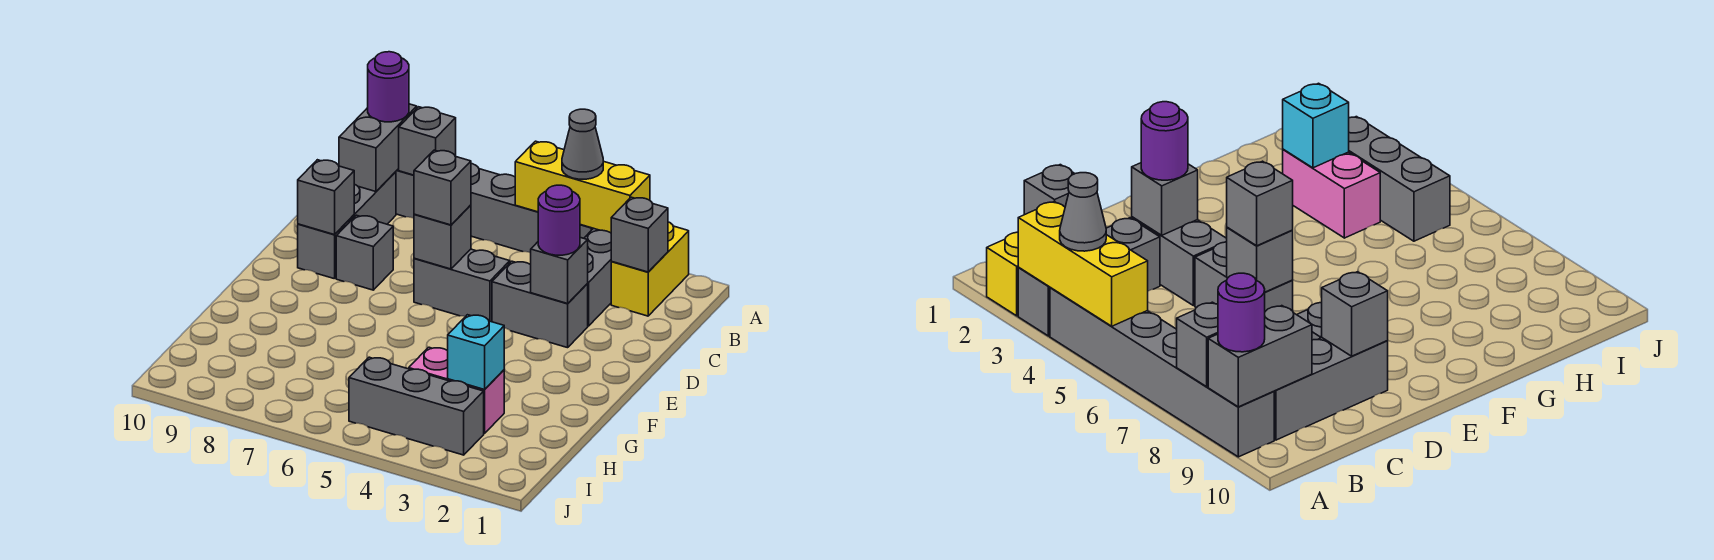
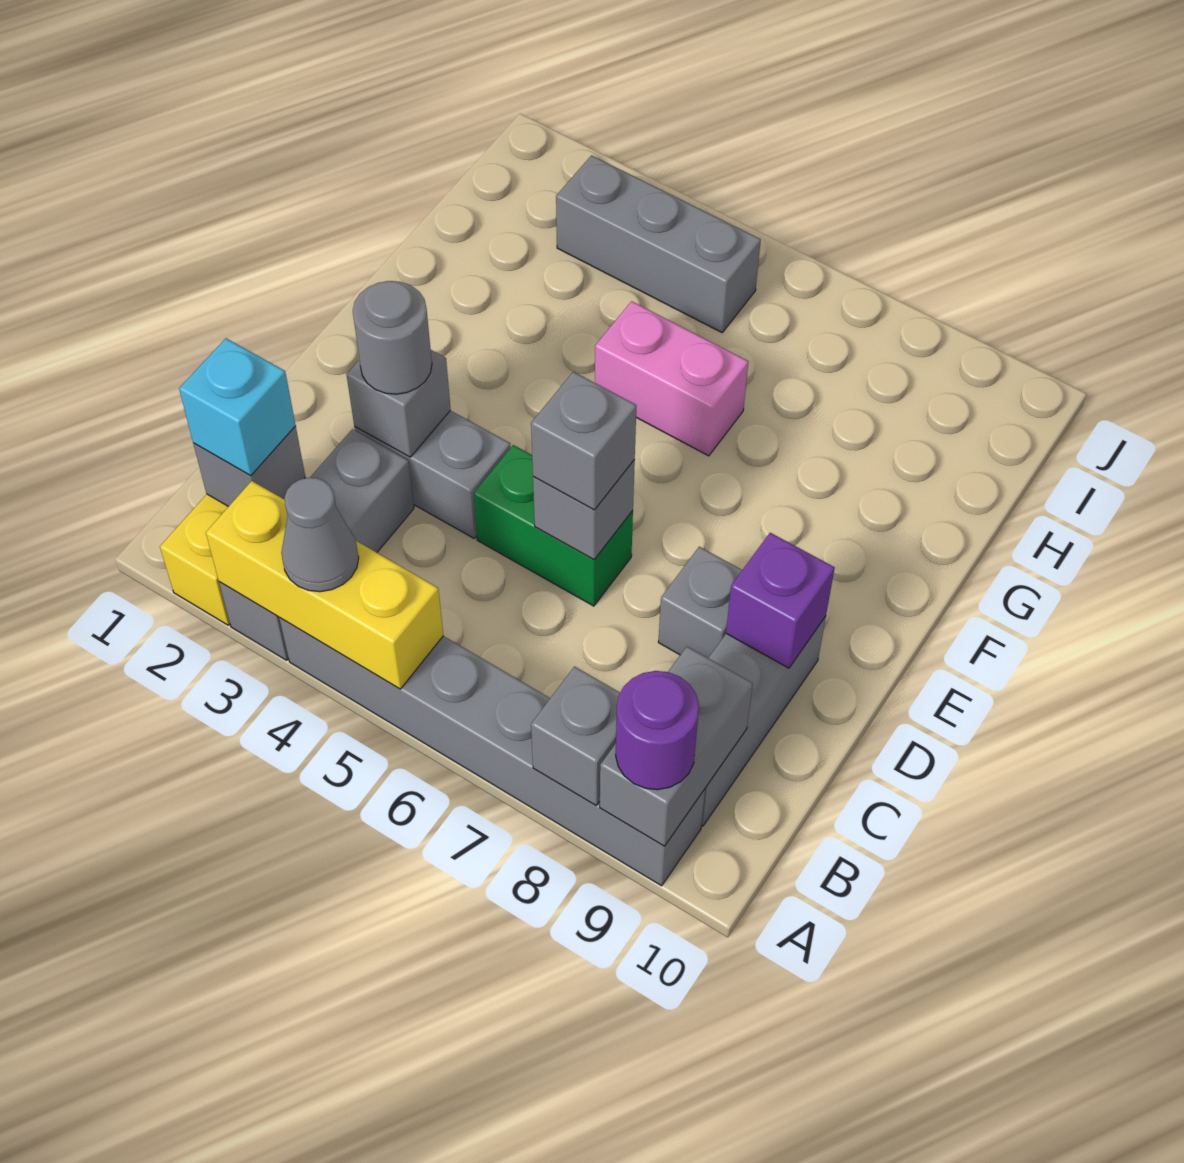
purple round brick D3 level 3 -> grey round brick D3 level 3
grey brick D5:D6 level 1 -> green brick D5:D6 level 1
grey brick D9 level 2 -> purple brick D9 level 2
pink brick H3:H4 level 1 -> pink brick G5:G6 level 1
cyan brick H3 level 2 -> cyan brick B2 level 3

